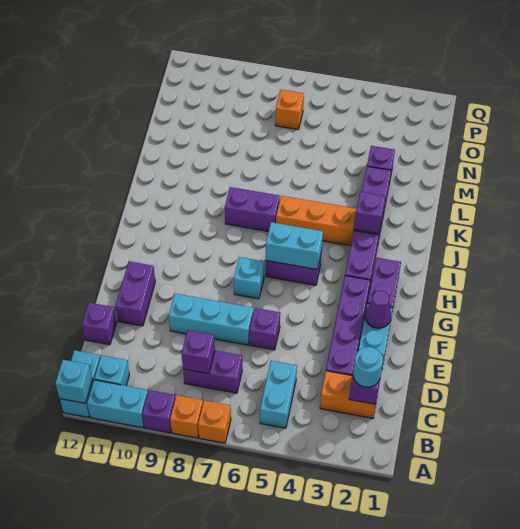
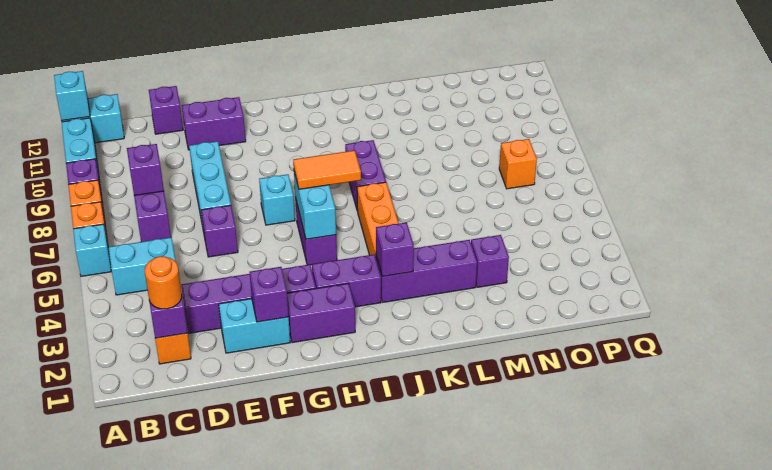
cyan brick B11 level 1 -> cyan brick A6 level 1
cyan round brick C2 level 3 -> orange round brick C2 level 3
purple cone F2 level 2 -> purple brick F2 level 2
none -> orange tile H6:I6 level 3

